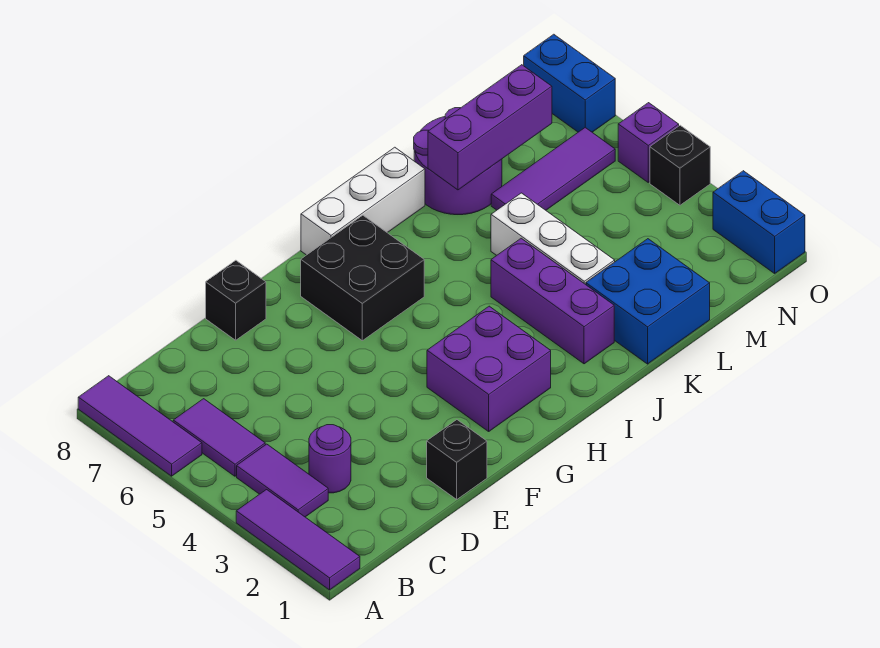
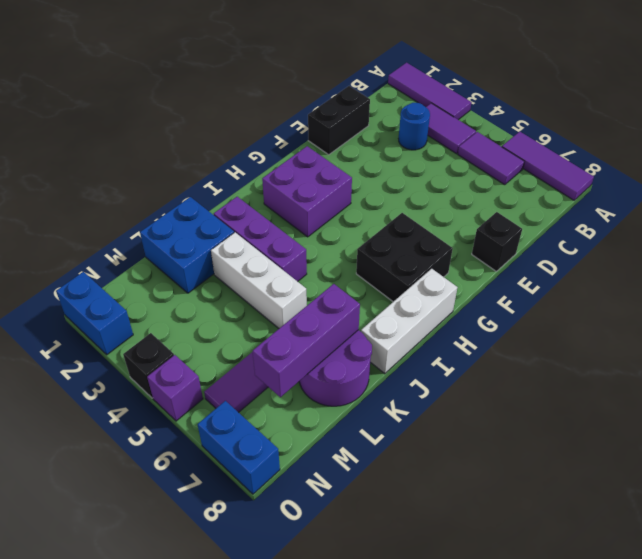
purple round brick C3 level 1 -> blue round brick C3 level 1
black brick E1 level 1 -> black brick D1:E1 level 1

